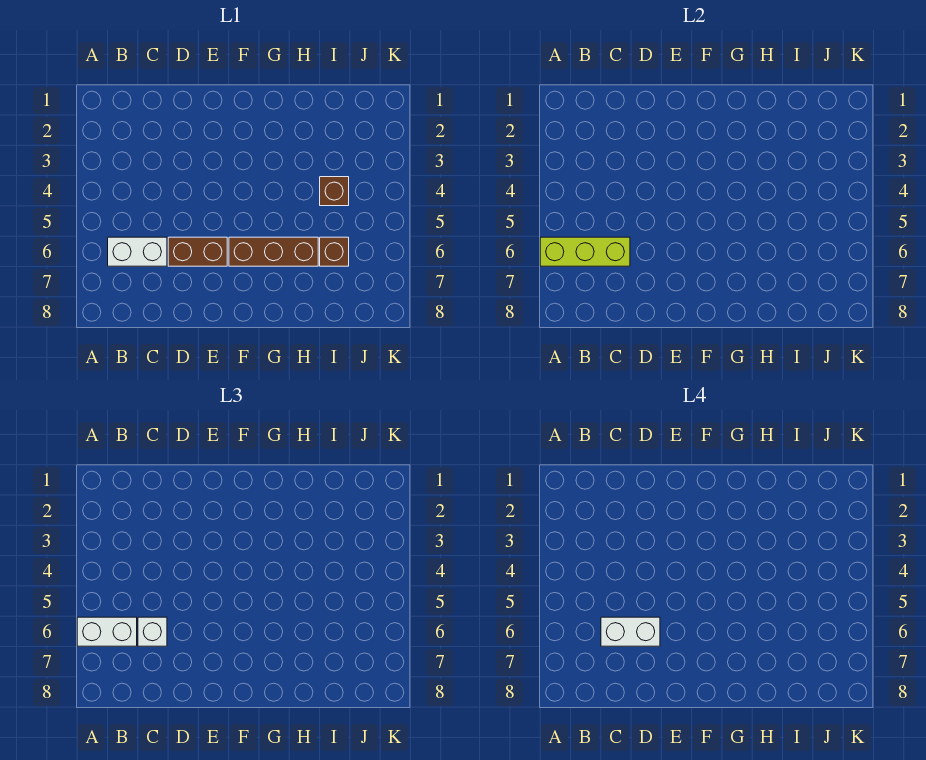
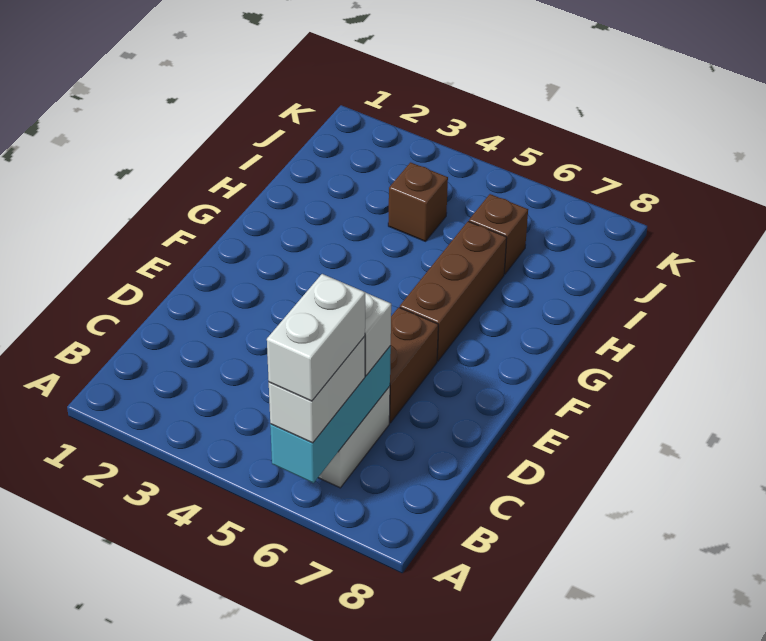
lime brick A6:C6 level 2 -> cyan brick A6:C6 level 2
white brick C6:D6 level 4 -> white brick A6:B6 level 4

